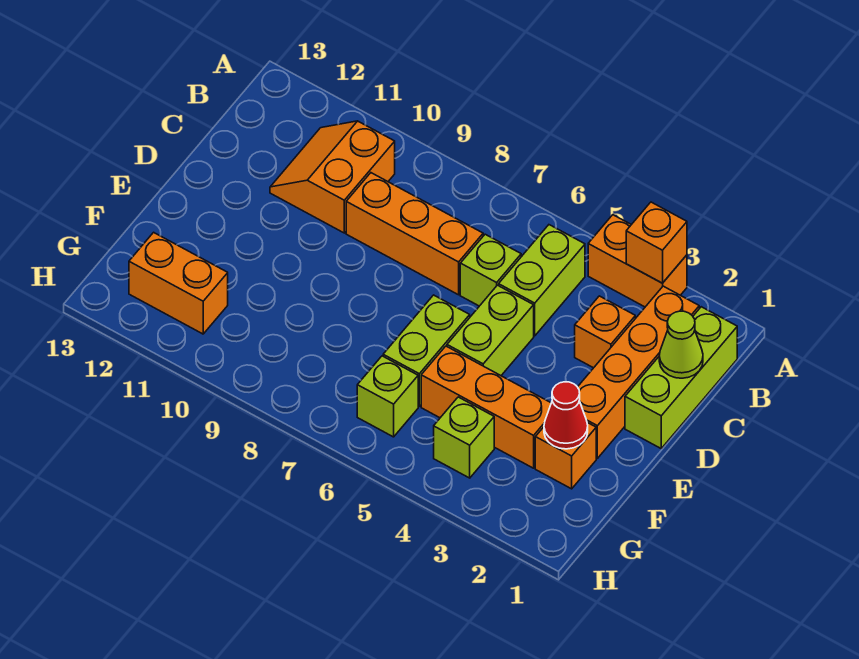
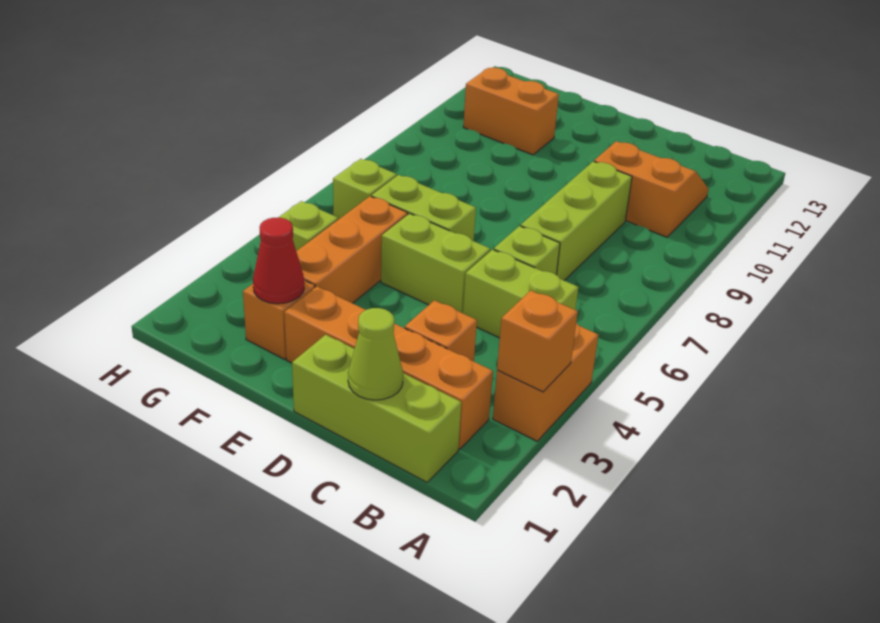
orange brick C7:C9 level 1 -> lime brick C7:C9 level 1
orange brick G11:G12 level 1 -> orange brick F11:G11 level 1

